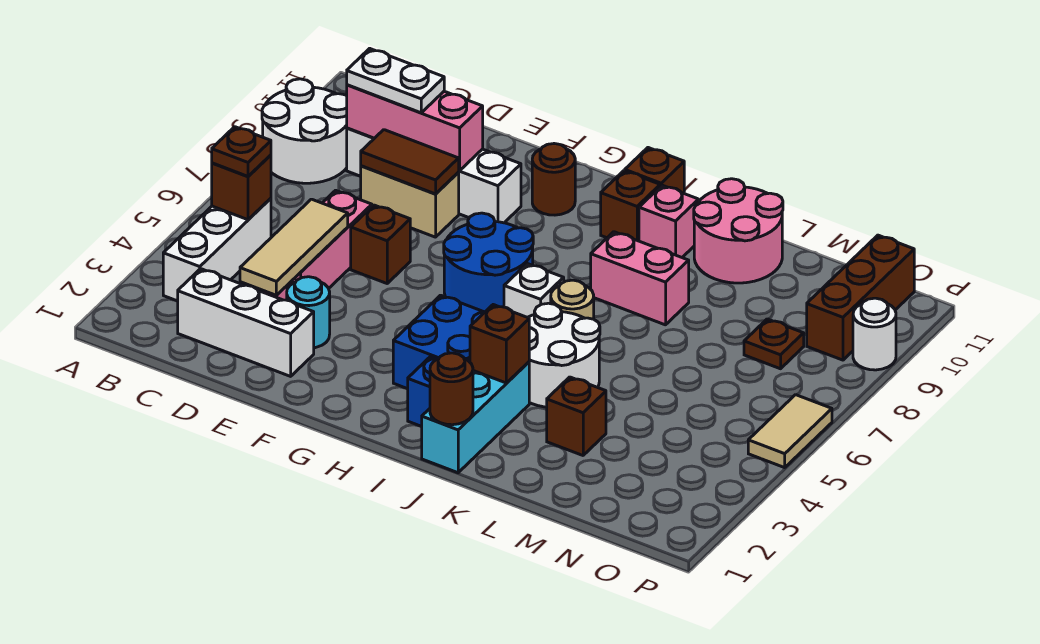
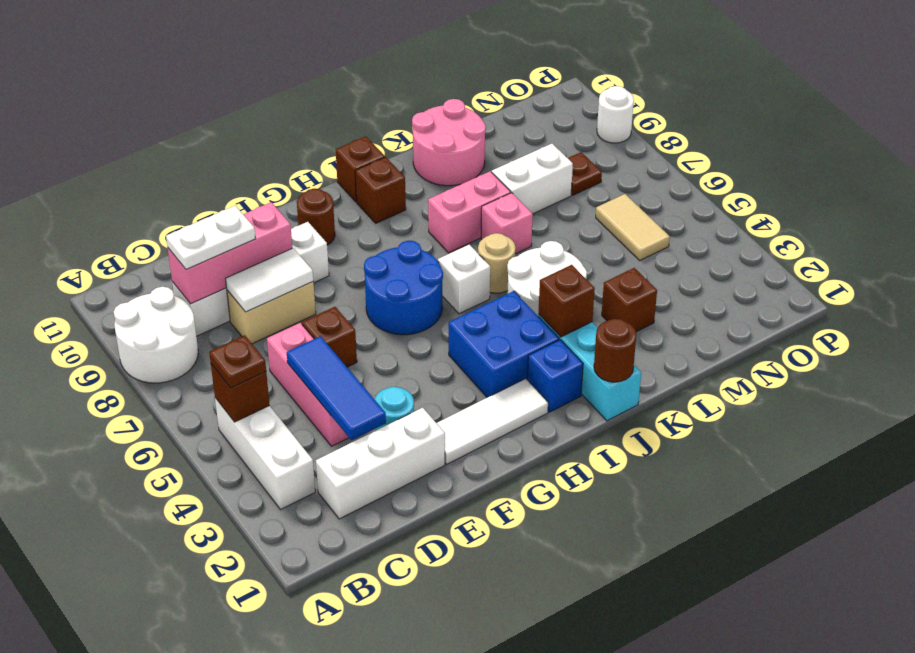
tan tile D3:D5 level 2 -> blue tile D3:D5 level 2
brown tile D8:E8 level 2 -> white tile D8:E8 level 2
none -> white tile F2:H2 level 1
pink brick J10 level 1 -> pink brick K7 level 1
none -> white brick L8:M8 level 1
brown brick O9:O11 level 1 -> none
tan tile P5:P6 level 1 -> tan tile N5:N6 level 1

